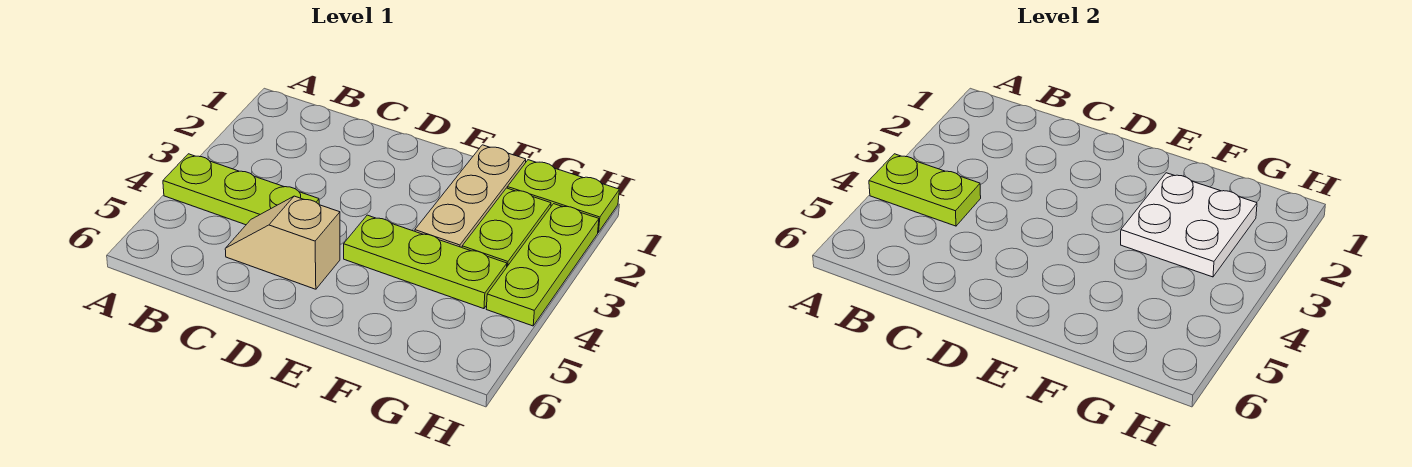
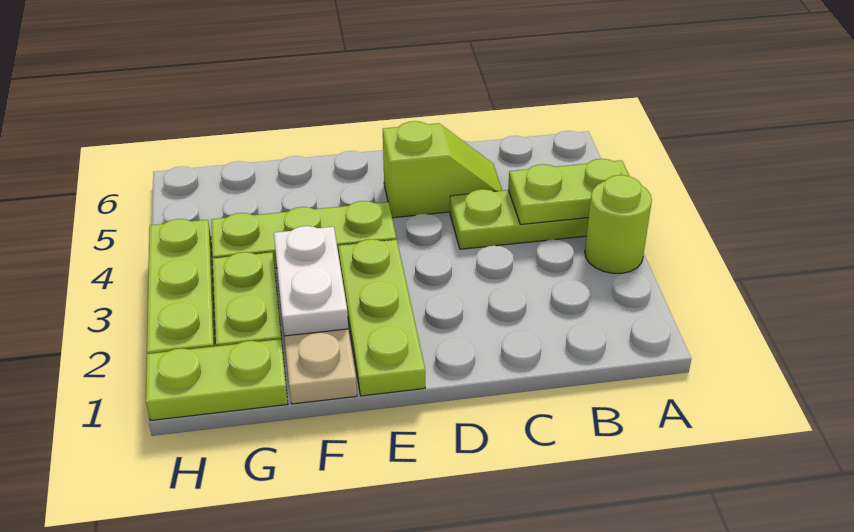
none -> lime round brick A3 level 1
tan slope C5:D5 level 1 top D -> lime slope C5:D5 level 1 top D
none -> lime plate E1:E3 level 1
white plate F2:G3 level 2 -> white plate F2:F3 level 2

